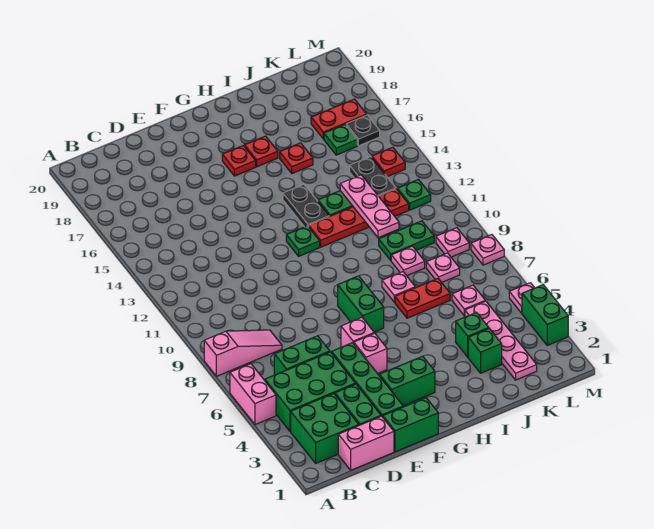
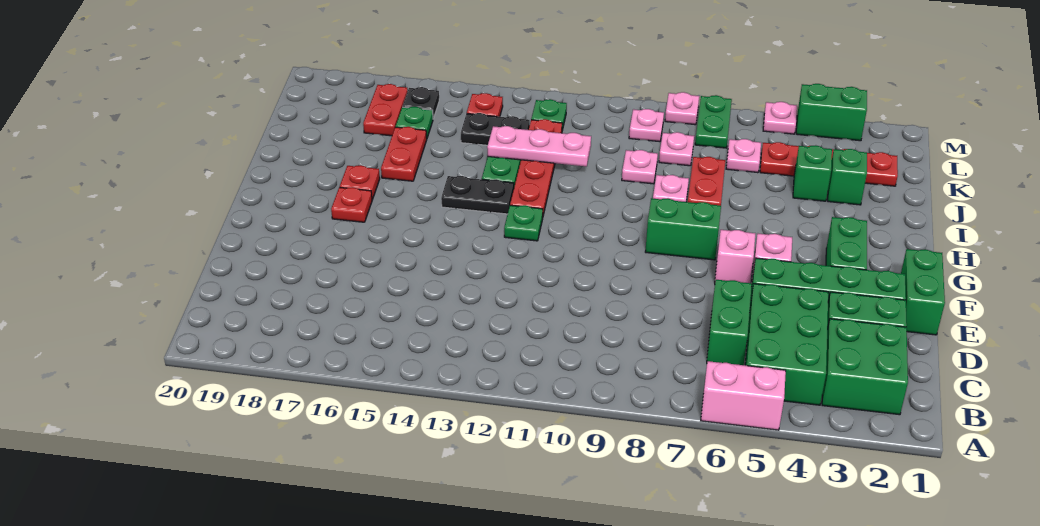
pink slope A8:C8 level 1 top A -> none
pink brick C1:D1 level 1 -> none
red plate I16 level 1 -> red plate I16:J16 level 1
green plate J10:K10 level 1 -> green plate L7:M7 level 1
pink plate K2:K5 level 1 -> red plate K2:K5 level 1

